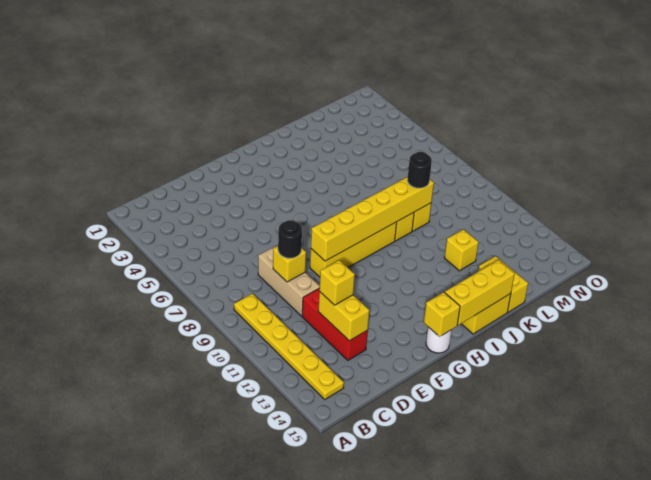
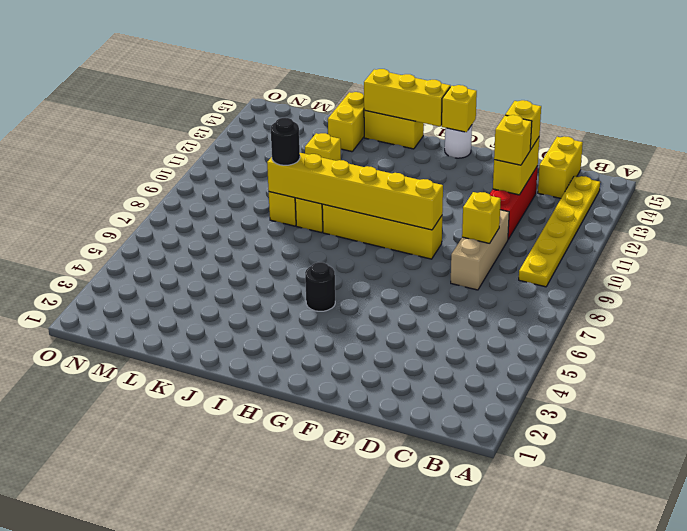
none -> yellow brick C14:C15 level 1
black round brick D9 level 3 -> black round brick H5 level 1
none -> yellow brick D13 level 3

